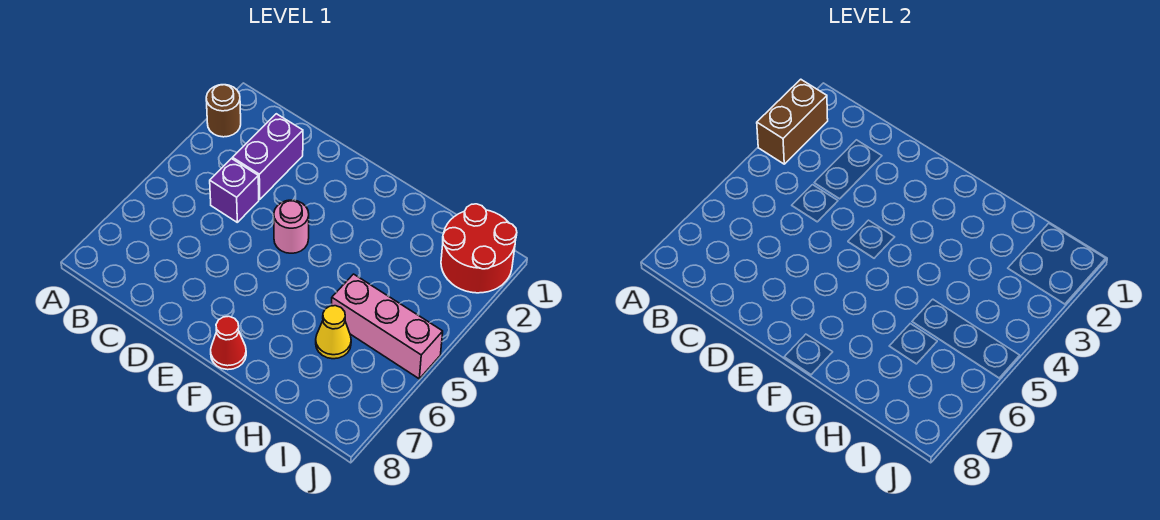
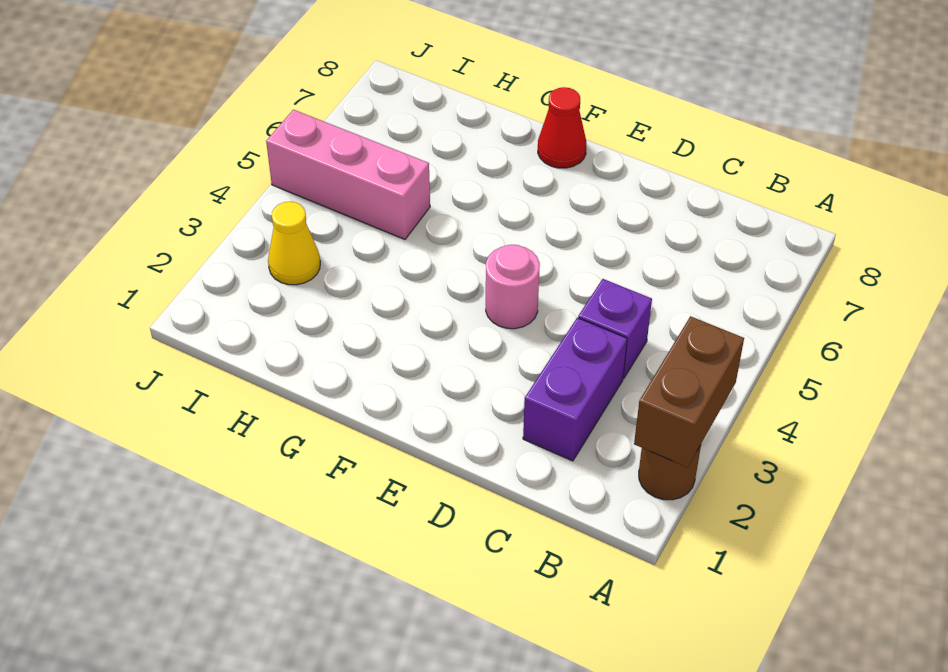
yellow cone H6 level 1 -> yellow cone I3 level 1
red round brick I1:J2 level 1 -> none

